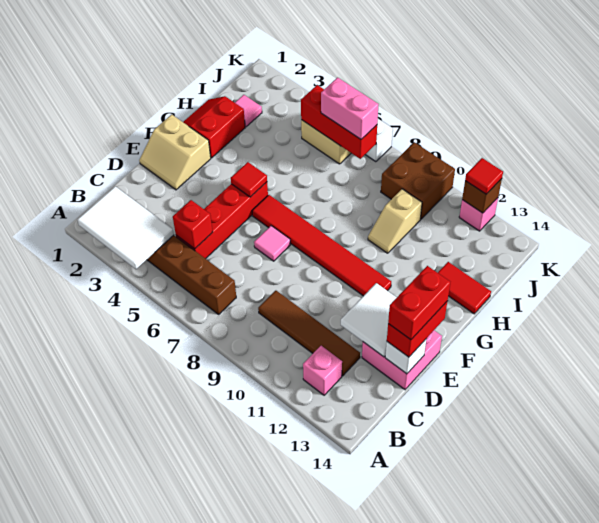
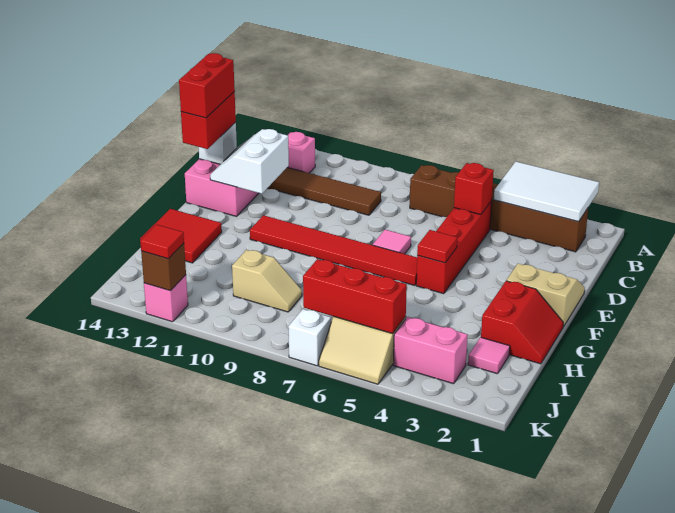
white tile D12:E13 level 2 -> white slope D12:E13 level 2 top 12
tan slope H10:I10 level 1 top I -> tan slope I9:I10 level 1 top 10
red tile H13:H14 level 1 -> red tile G13:H14 level 1
pink brick J6:J7 level 3 -> pink brick J3:J4 level 1
brown brick J9:K10 level 1 -> none

